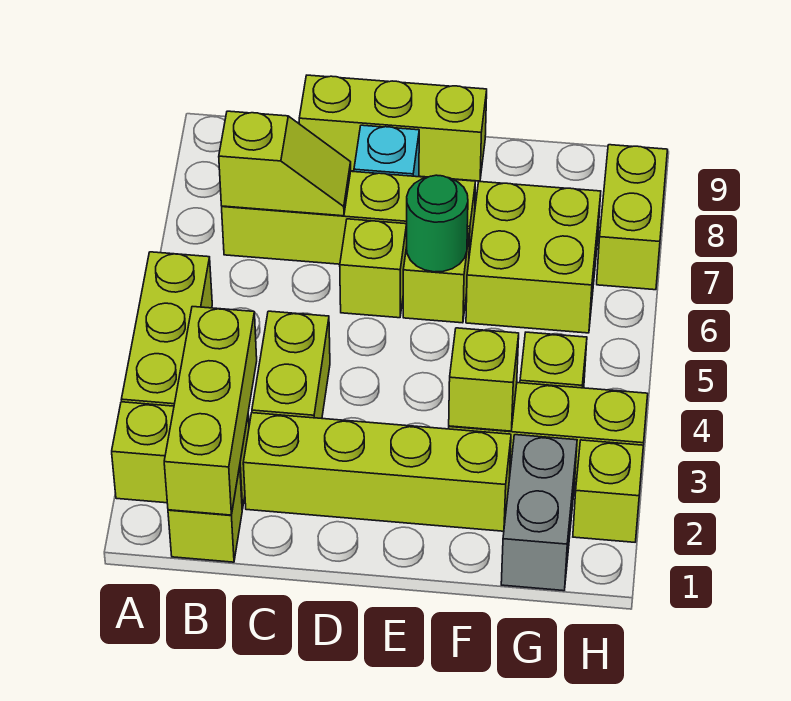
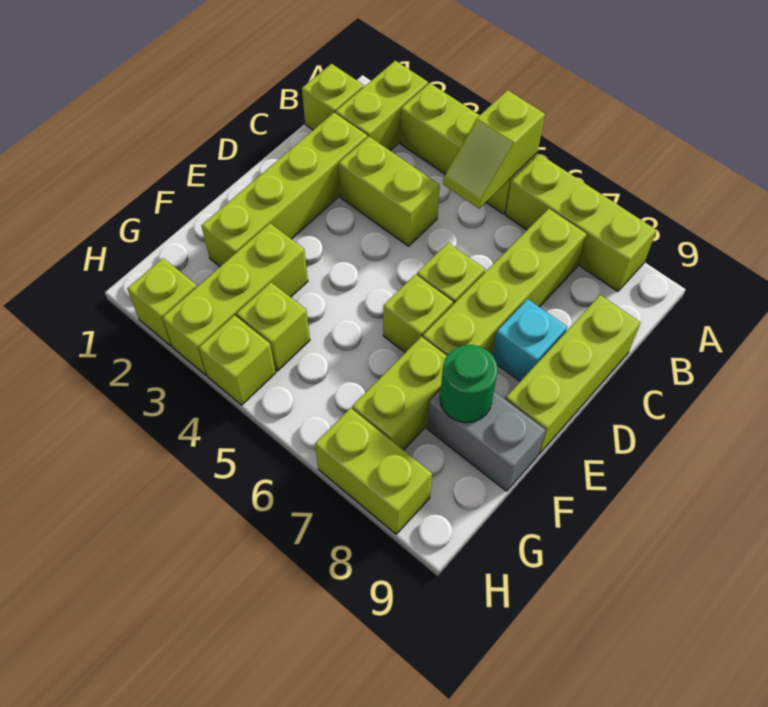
lime brick B1:B3 level 2 -> lime brick A6:A8 level 1
lime slope B7:C7 level 2 top B -> lime slope A5:B5 level 2 top A
green round brick E6 level 2 -> green round brick F8 level 2
lime brick F3 level 2 -> lime brick H4 level 1
lime brick F6:G7 level 1 -> lime brick F7:G7 level 1
grey brick G1:G2 level 1 -> grey brick F8:F9 level 1

